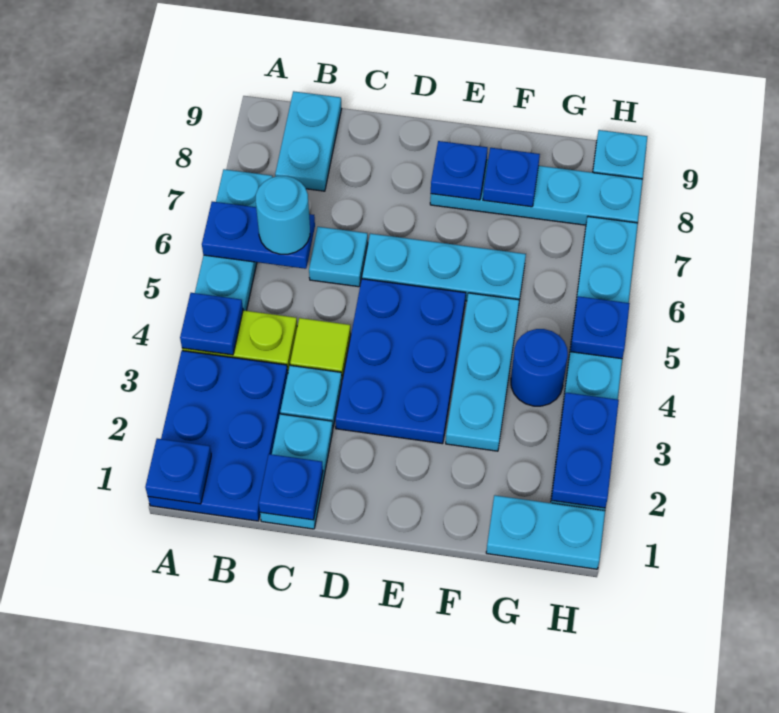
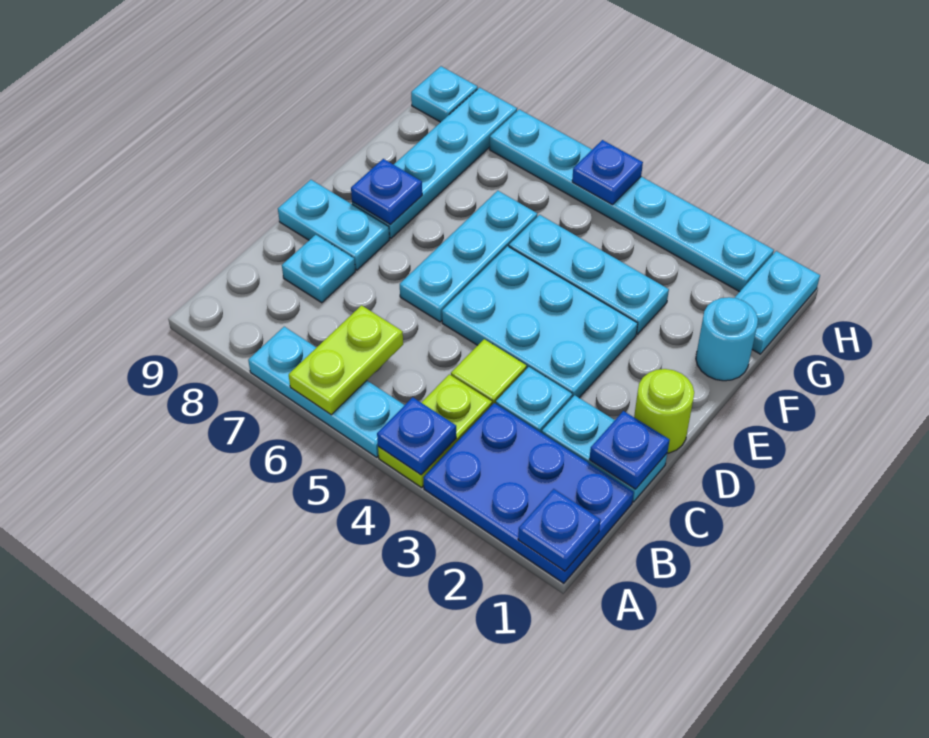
blue plate A6:B6 level 2 -> lime plate A6:B6 level 2
cyan round brick B6 level 3 -> cyan round brick F1 level 1
cyan plate B8:B9 level 1 -> cyan plate D8:D9 level 1
cyan plate C6 level 1 -> cyan plate C8 level 1
none -> lime round brick D1 level 1
blue plate D3:E5 level 1 -> cyan plate D3:E5 level 1
blue plate F8 level 2 -> none
blue round brick G4 level 1 -> none
blue plate H2:H3 level 2 -> none

